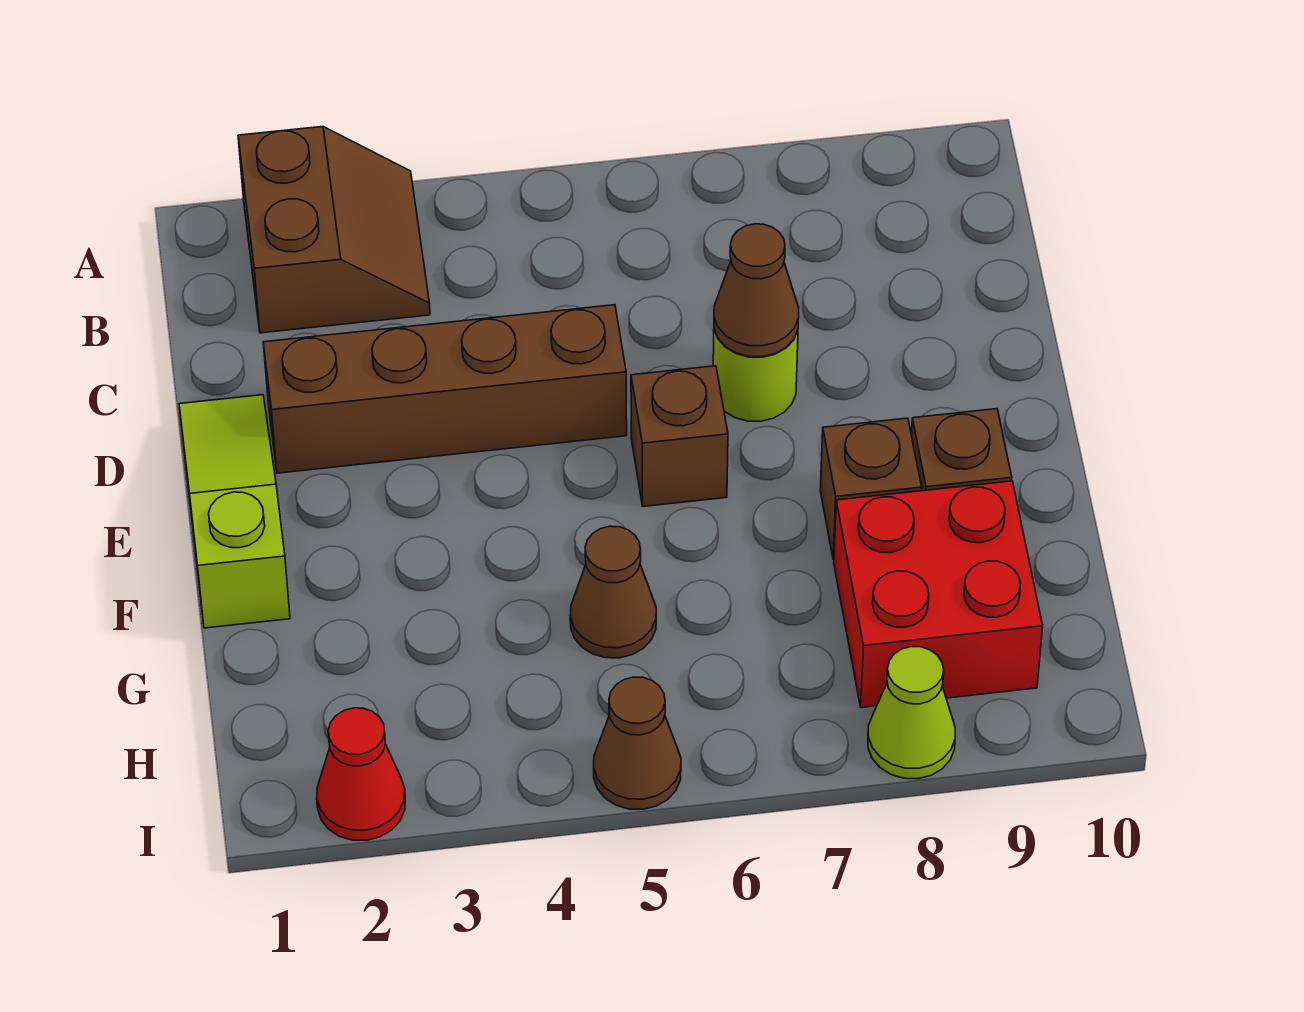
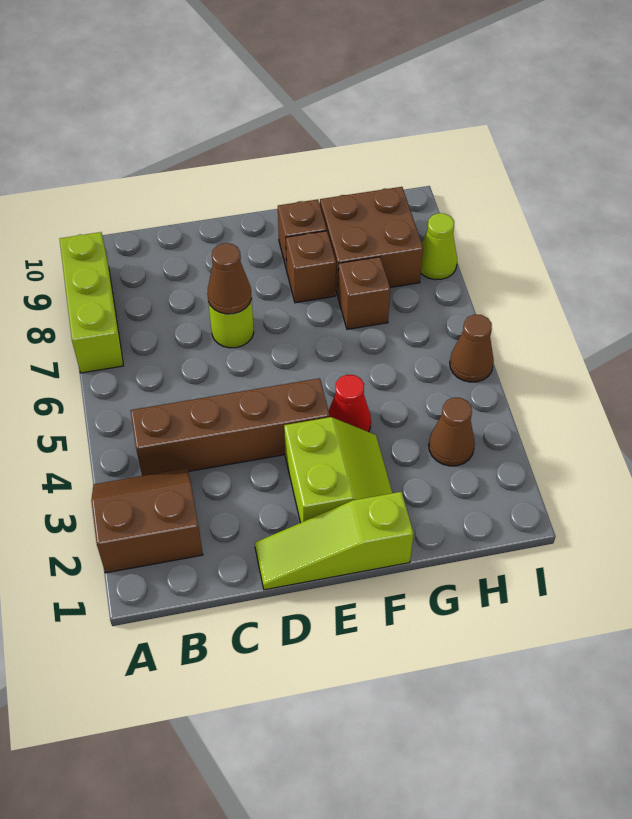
none -> lime brick A7:A9 level 1
brown brick D2:D5 level 1 -> brown brick B4:E4 level 1
none -> lime slope E2:F3 level 1 top E
brown brick E6 level 1 -> brown brick G7 level 1
brown cone G5 level 1 -> brown cone H3 level 1
red brick G8:H9 level 1 -> brown brick G8:H9 level 1
red cone I2 level 1 -> red cone F4 level 1

